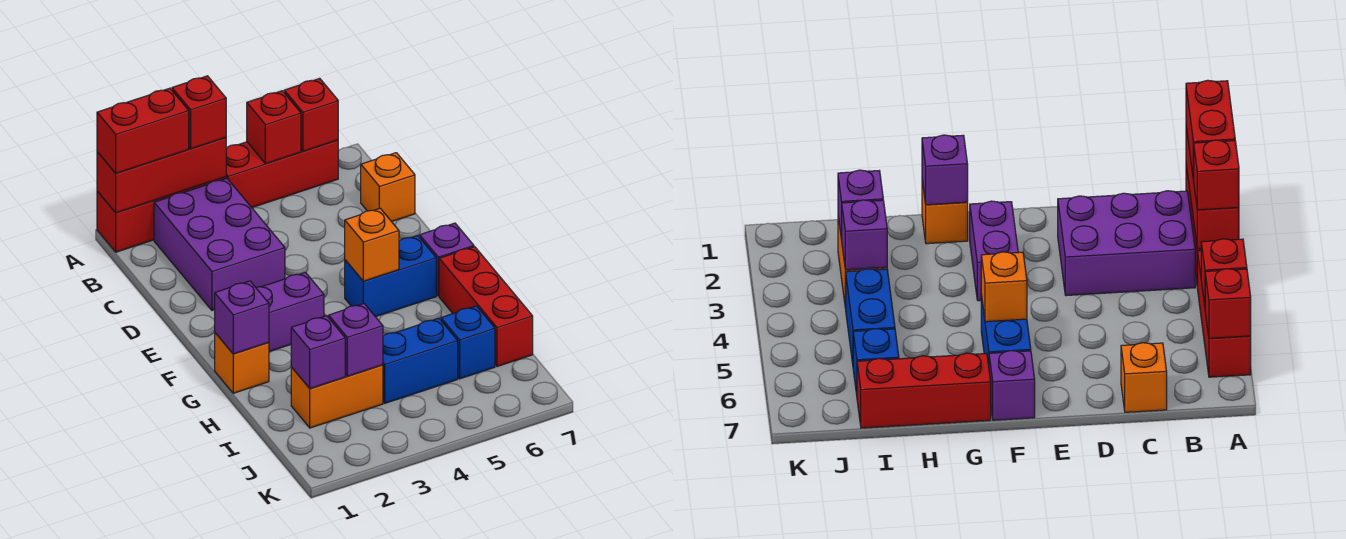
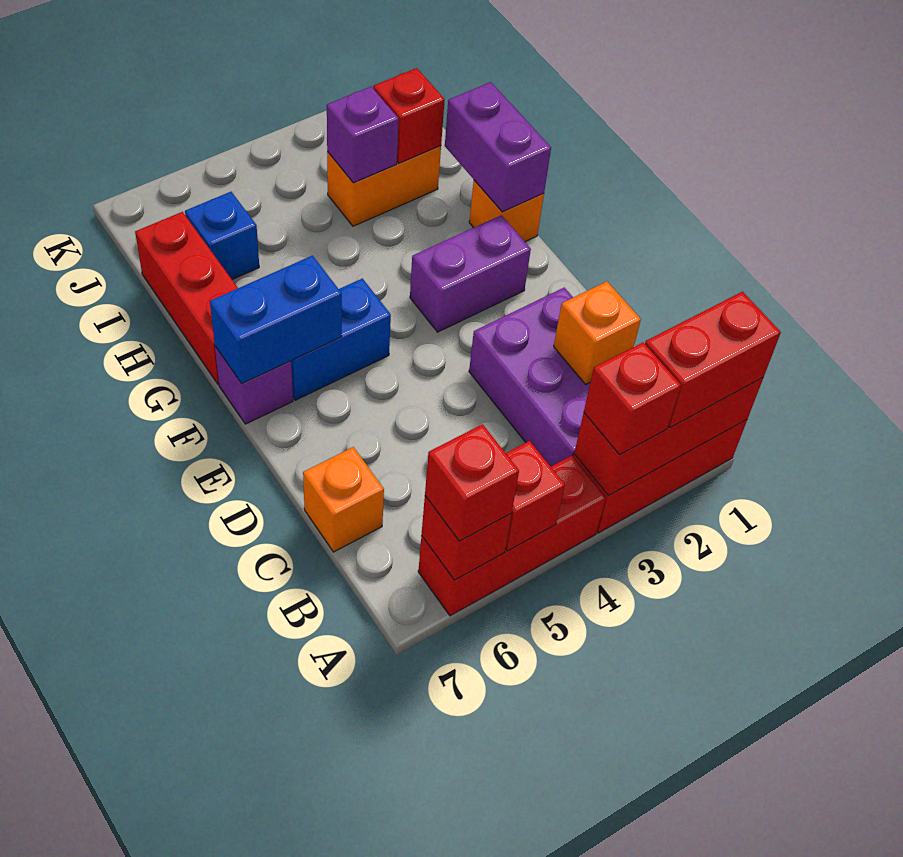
none -> red brick A6 level 3
orange brick F5 level 2 -> orange brick C2 level 2
purple brick G1 level 2 -> purple brick G1:H1 level 2
purple brick I2 level 2 -> red brick I2 level 2
blue brick I4:I5 level 1 -> blue brick F6:F7 level 2

